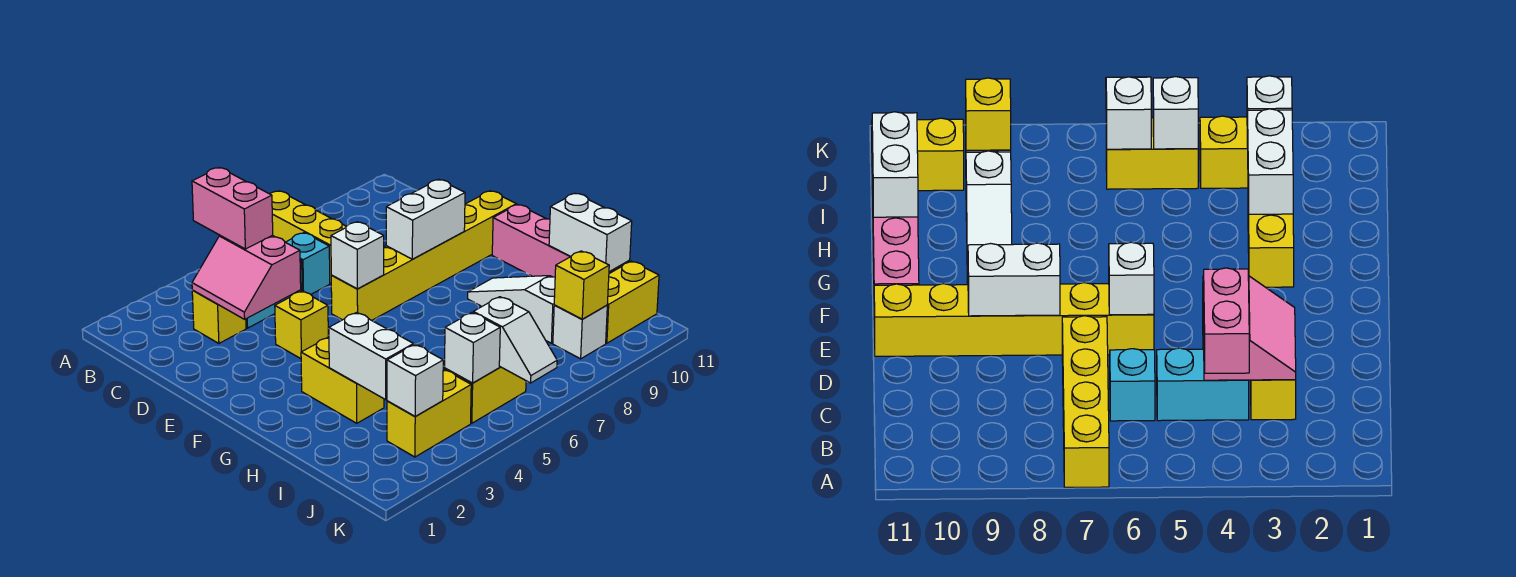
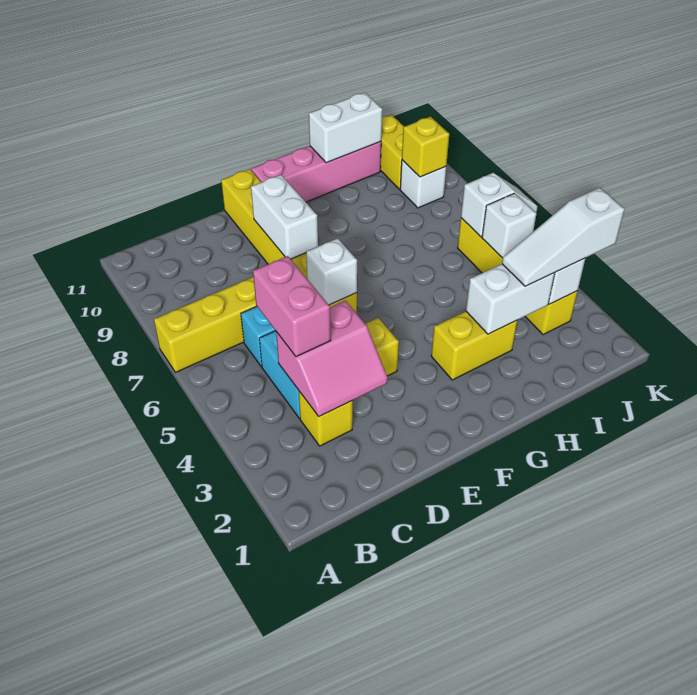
pink brick B4:C4 level 3 -> pink brick C4:C5 level 3
white slope G9:I9 level 1 top I -> white slope I3:K3 level 3 top K

